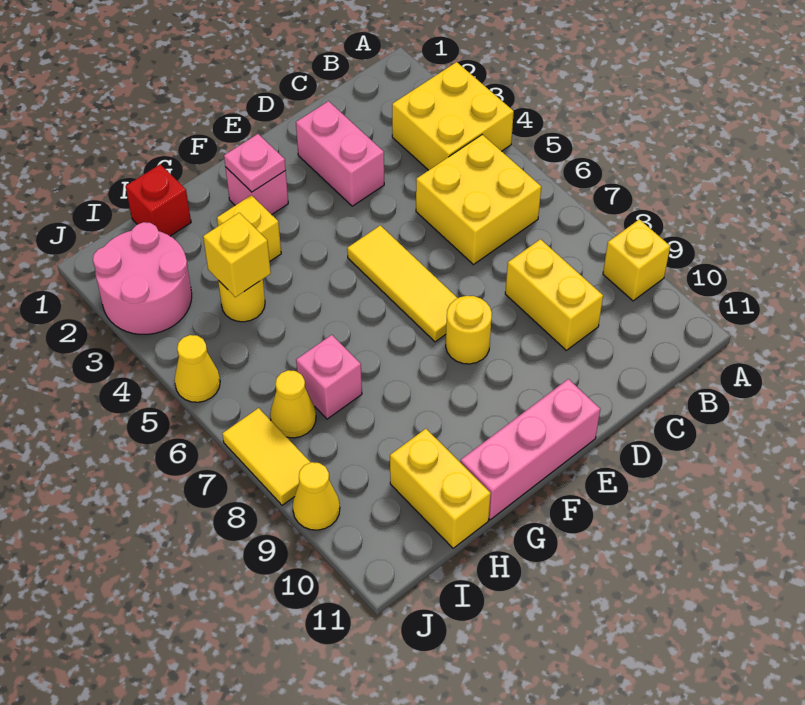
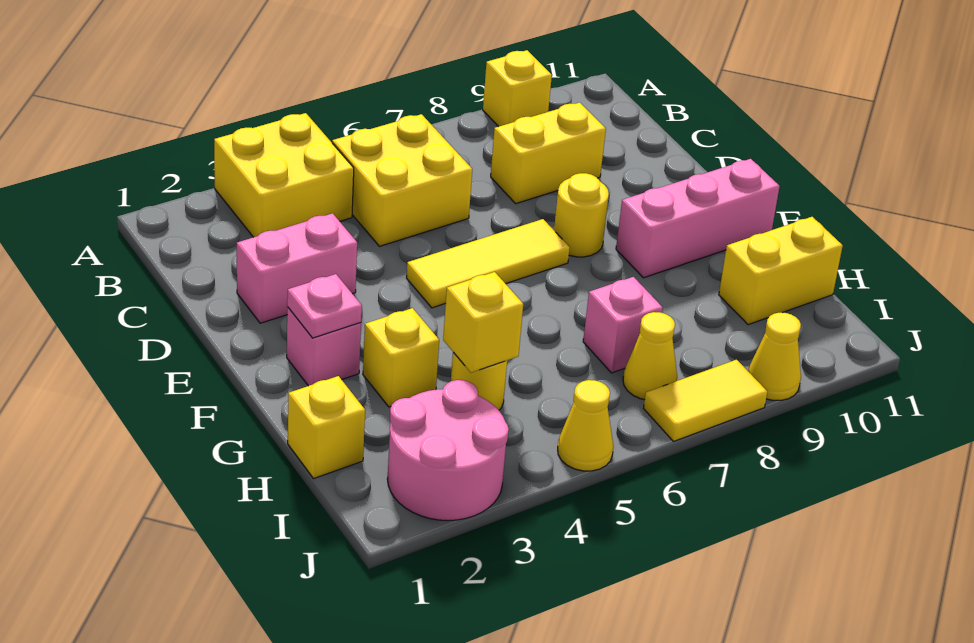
pink brick E11:G11 level 1 -> pink brick F9:F11 level 1
red brick H1 level 1 -> yellow brick H1 level 1

